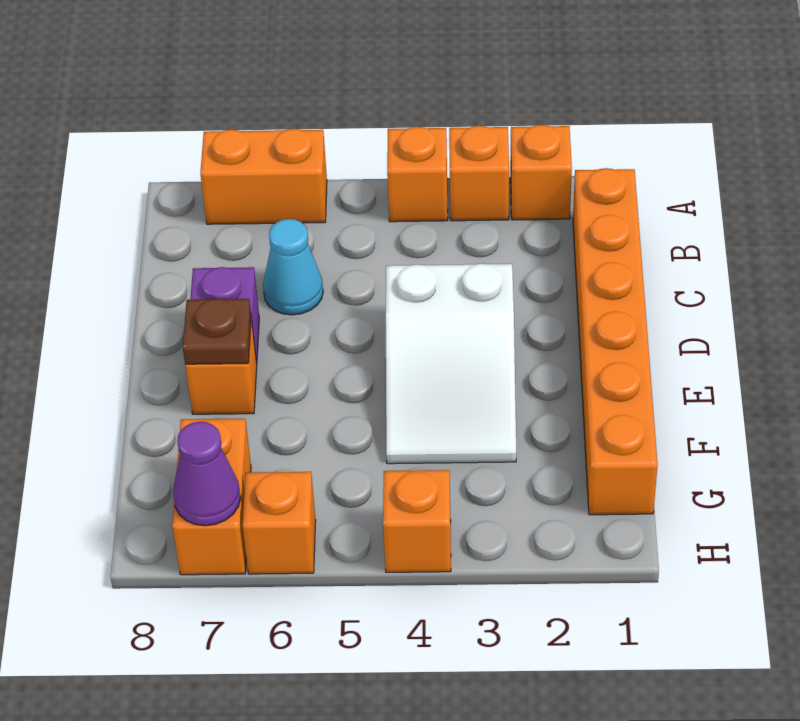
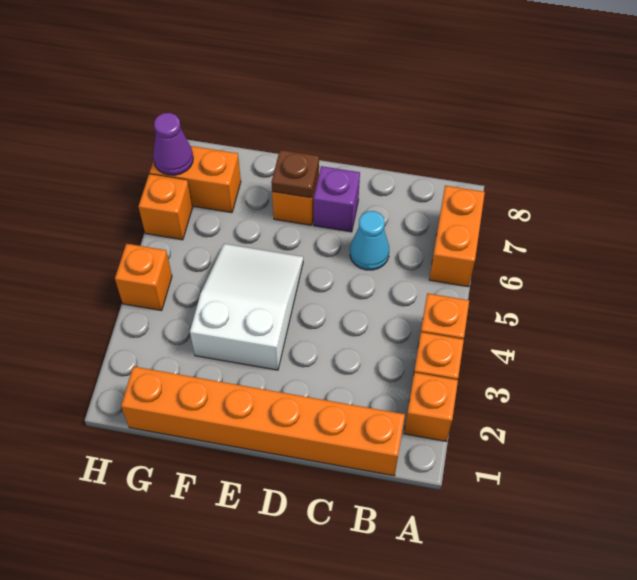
white slope D3:F4 level 1 top D -> white slope E3:F5 level 1 top 3

